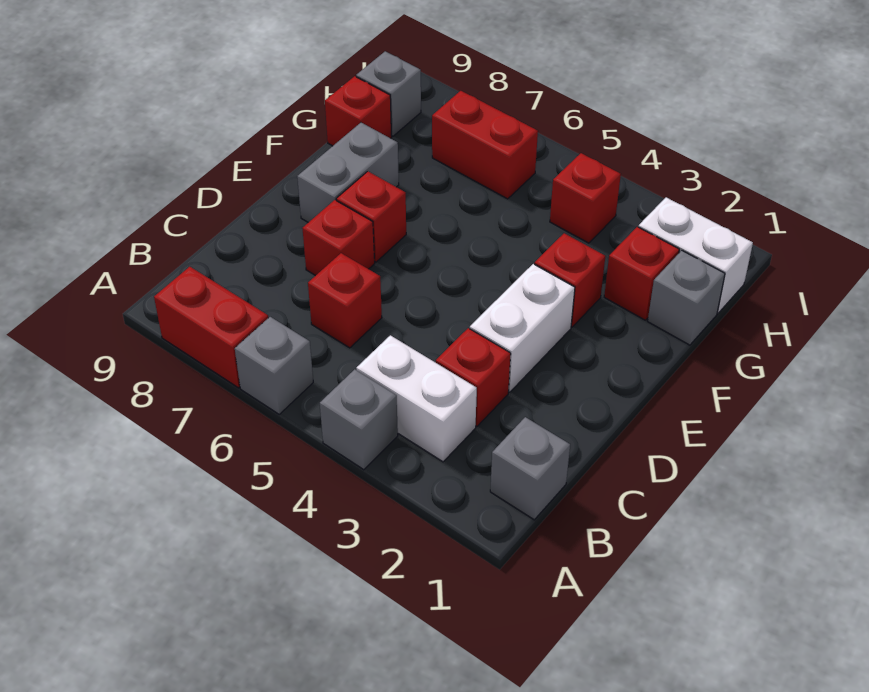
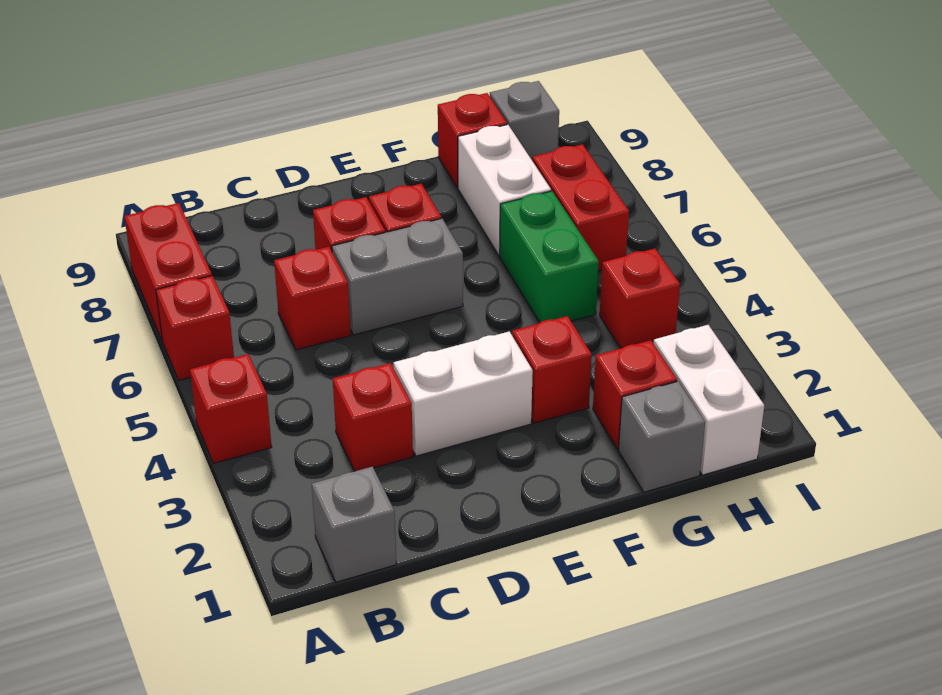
grey brick A4 level 1 -> red brick A4 level 1
grey brick A6 level 1 -> red brick A6 level 1
white brick B3:B4 level 1 -> white brick G7:G8 level 1
grey brick E8:F8 level 1 -> grey brick D6:E6 level 1
none -> green brick G5:G6 level 1

